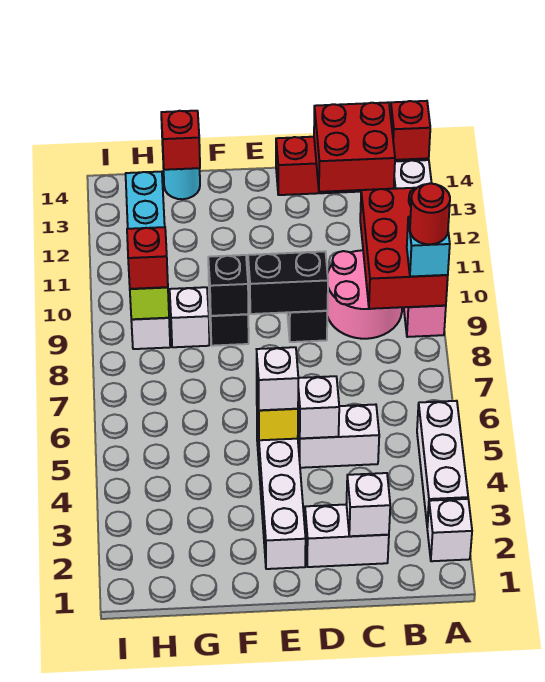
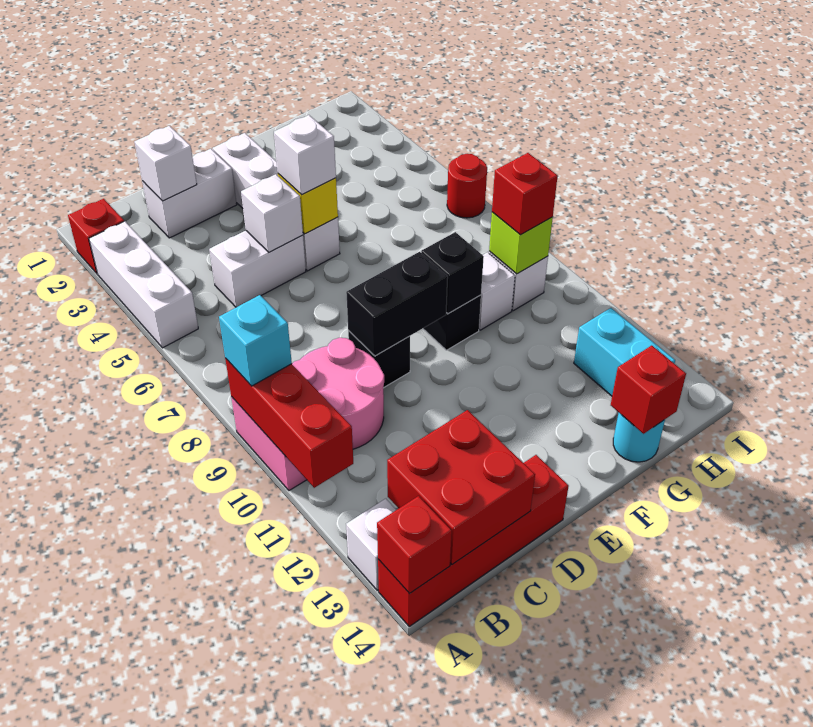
white brick A2 level 1 -> red brick A2 level 1
red brick A9:B11 level 2 -> red brick A9:A11 level 2
red round brick A9 level 4 -> red round brick I6 level 1

